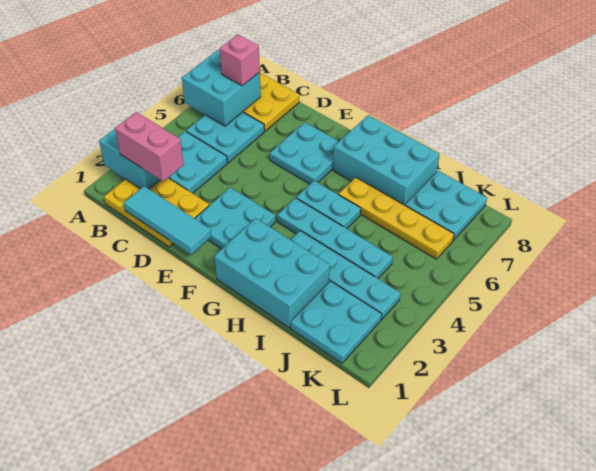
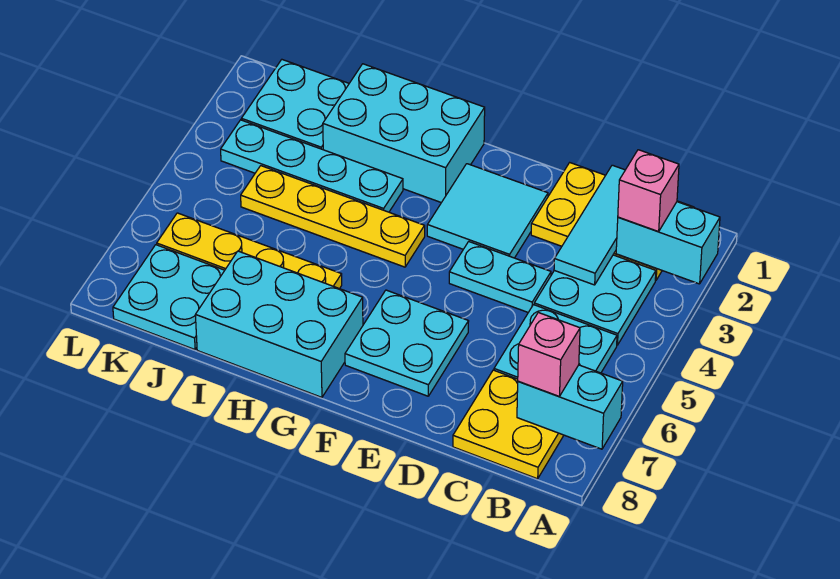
cyan brick A6:B7 level 2 -> cyan brick A7:B7 level 2
pink brick B2:C2 level 3 -> pink brick B2 level 3
cyan tile C1:E1 level 2 -> cyan tile C1:C3 level 2
cyan plate E2:F3 level 1 -> cyan tile E2:F3 level 1
cyan plate G4:J4 level 1 -> yellow plate G4:J4 level 1
cyan plate G5:H5 level 1 -> cyan plate D4:E4 level 1

